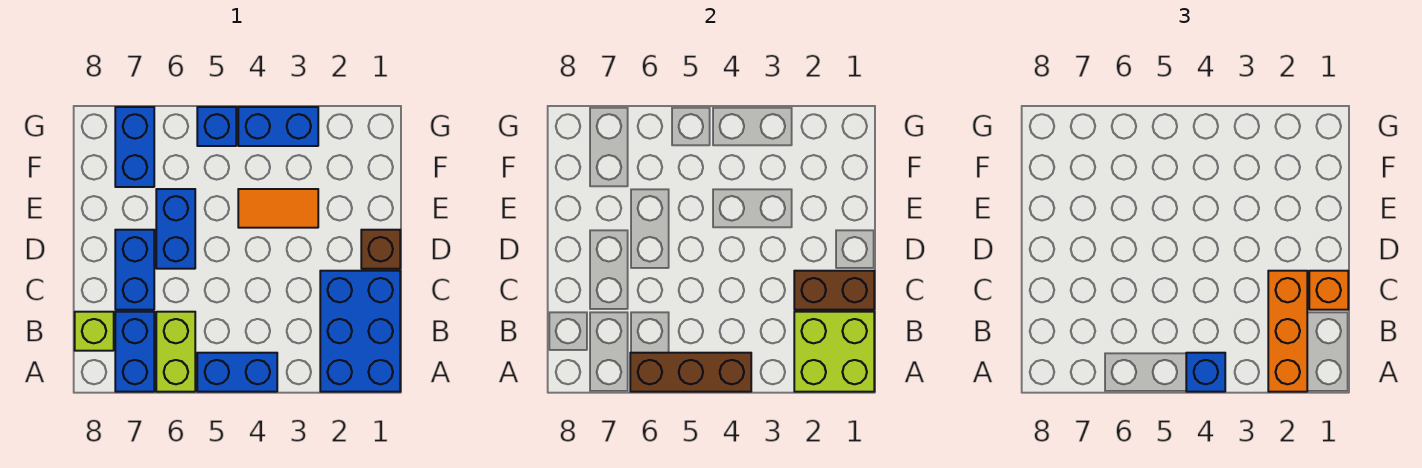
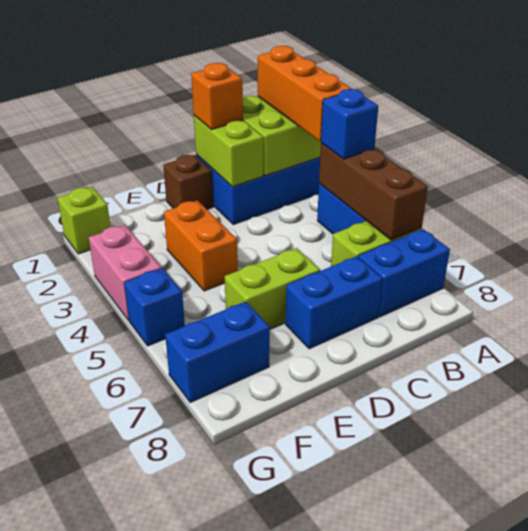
orange brick A2:C2 level 3 -> orange brick A1:A3 level 3
lime brick B8 level 1 -> lime brick G1 level 1
brown brick C1:C2 level 2 -> lime brick C1:C2 level 2
blue brick D6:E6 level 1 -> lime brick D6:E6 level 1
orange tile E3:E4 level 1 -> orange brick E3:E4 level 1
blue brick G3:G4 level 1 -> pink brick G3:G4 level 1

